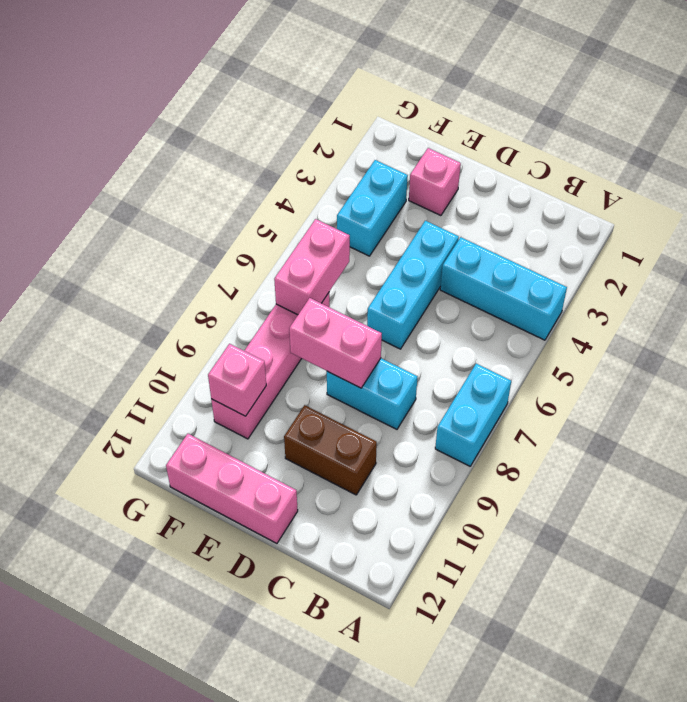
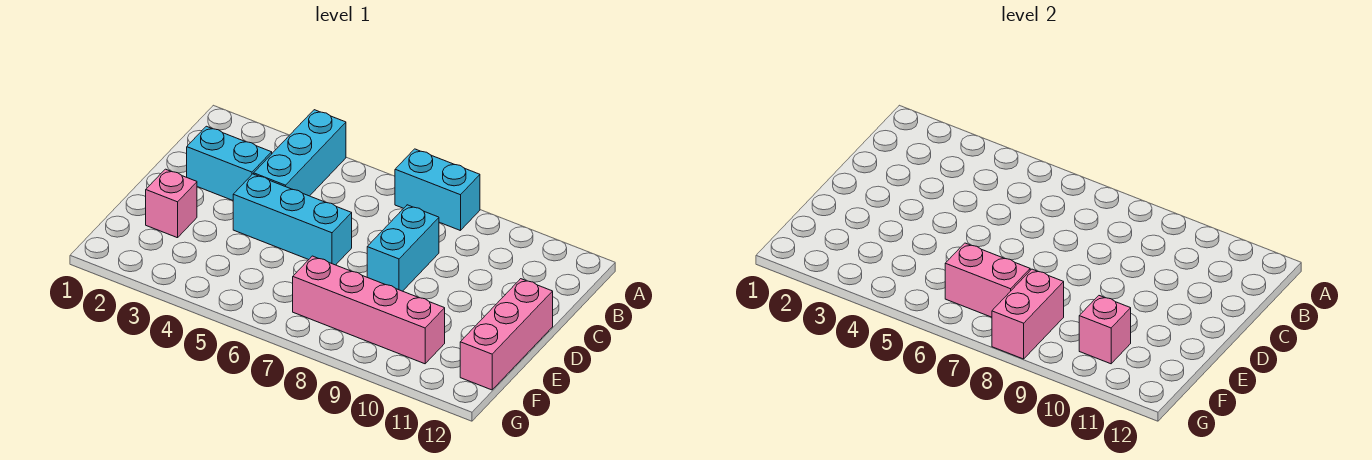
brown brick C10:D10 level 1 -> none
pink brick D8:E8 level 2 -> pink brick F8:G8 level 2
cyan brick F3:F4 level 1 -> cyan brick C2:C3 level 1

